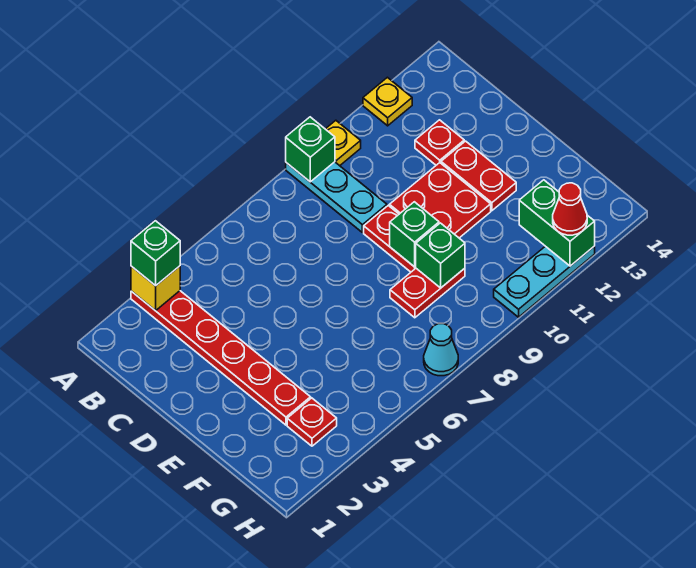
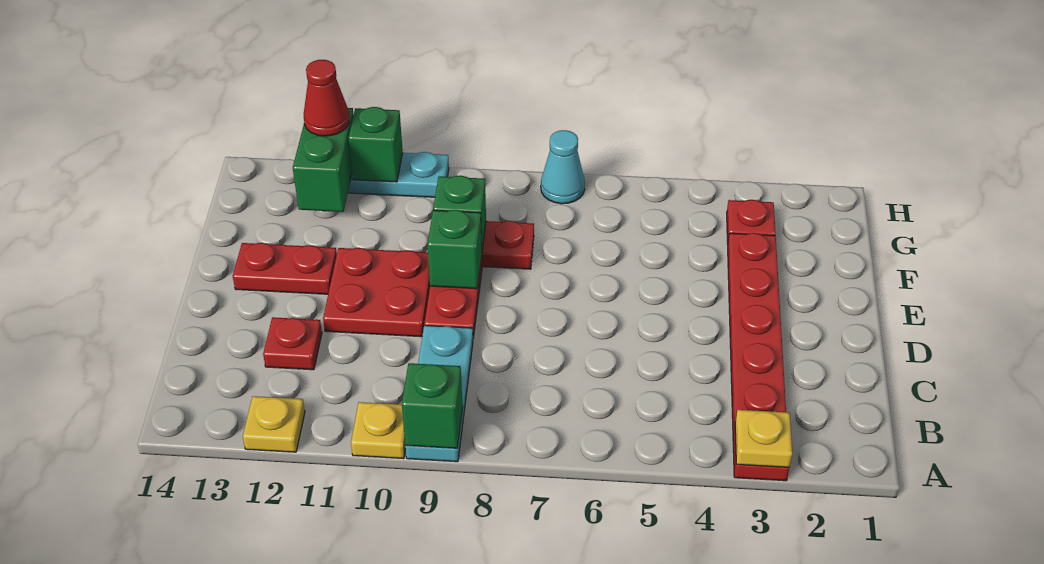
yellow brick A3 level 2 -> yellow plate A3 level 2
green brick A3 level 3 -> green brick H11 level 2
red plate D12:E12 level 1 -> red plate E12:E13 level 1

